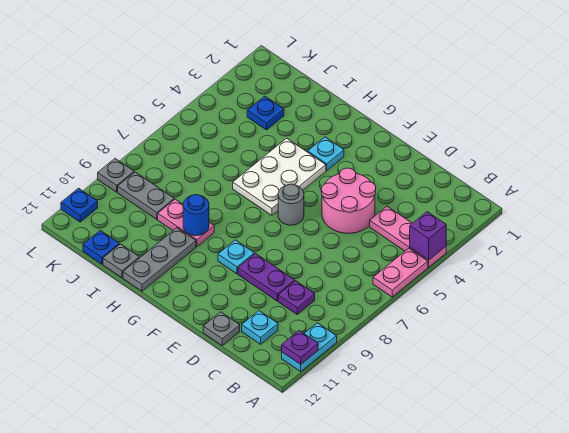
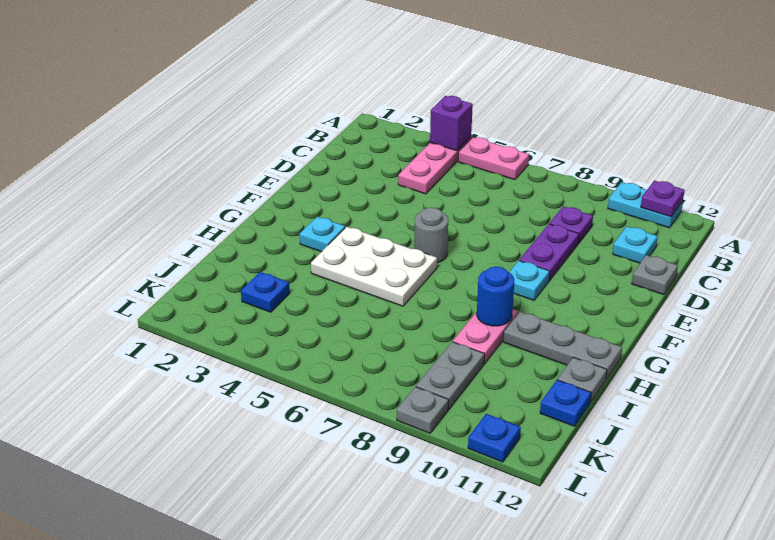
pink round brick D4:E5 level 1 -> none

